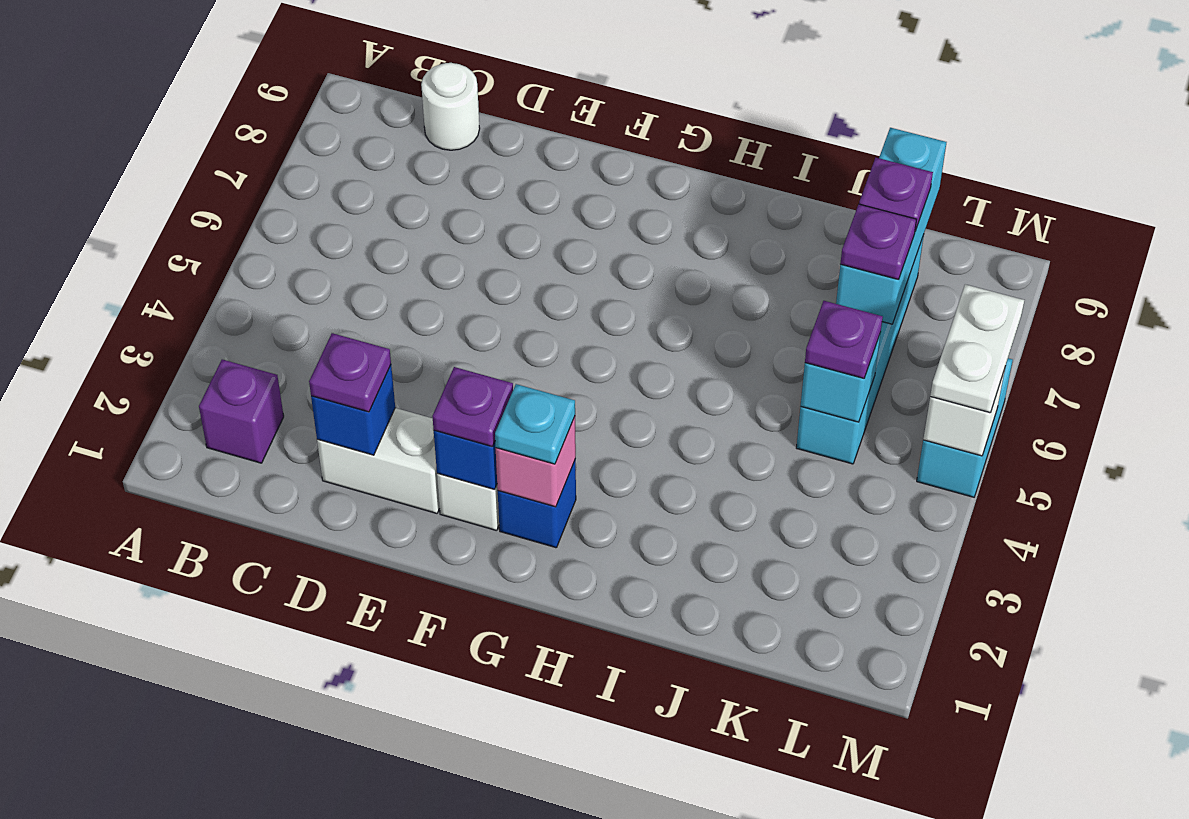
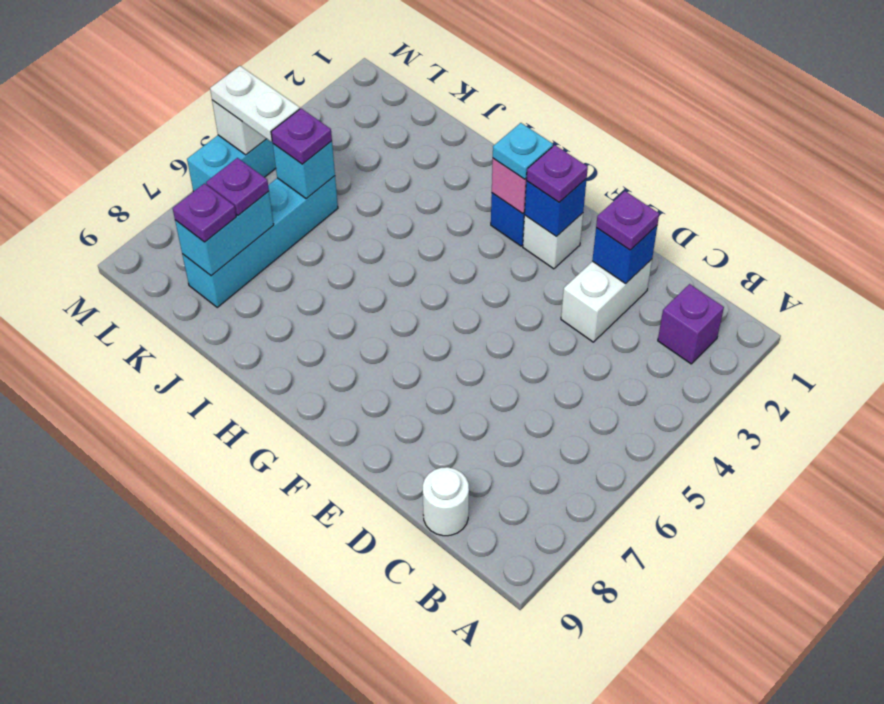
white brick D2:E2 level 1 -> white brick D2:D3 level 1
cyan brick K7:K9 level 2 -> cyan brick K7:K8 level 2
white plate M5:M6 level 3 -> white plate L5:M5 level 3

